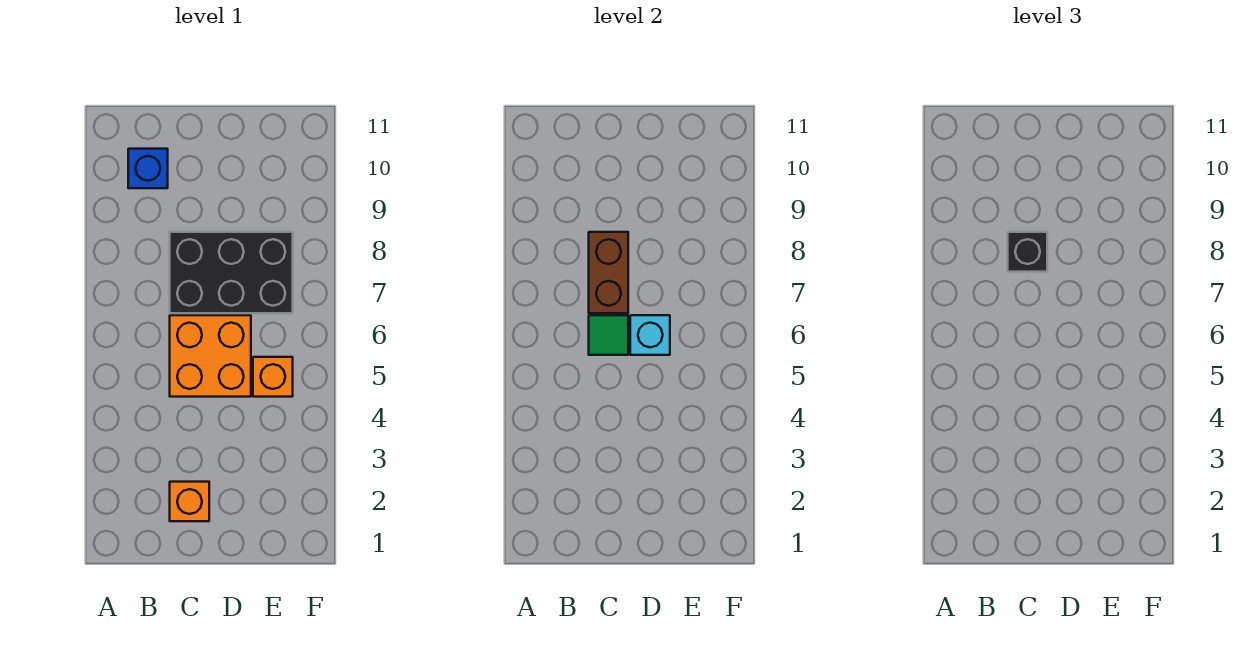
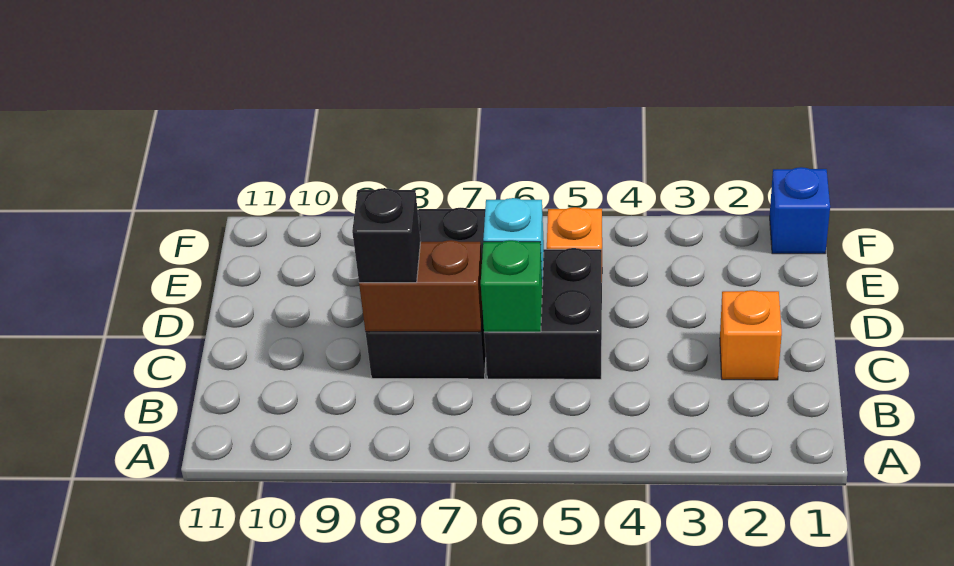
blue brick B10 level 1 -> blue brick F1 level 1
orange brick C5:D6 level 1 -> black brick C5:D6 level 1
green tile C6 level 2 -> green brick C6 level 2

